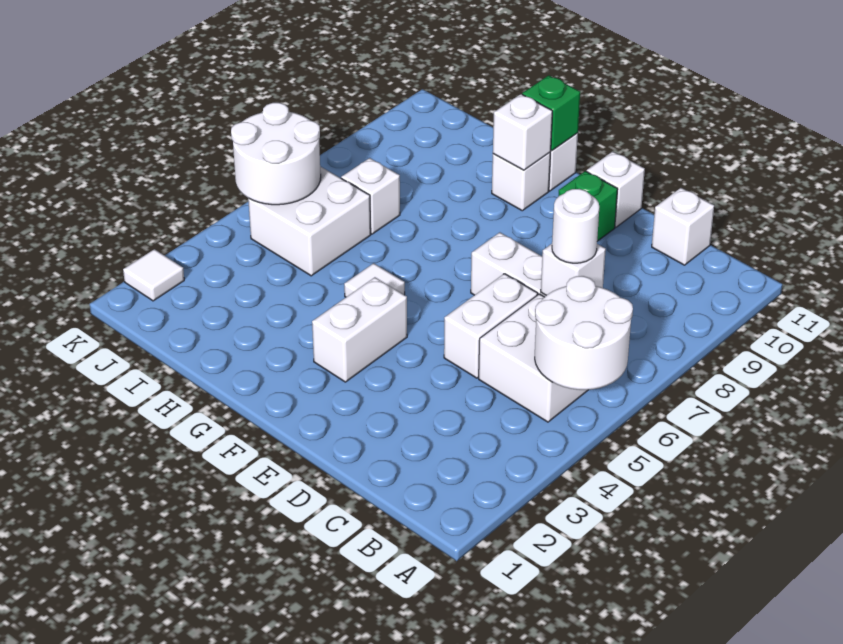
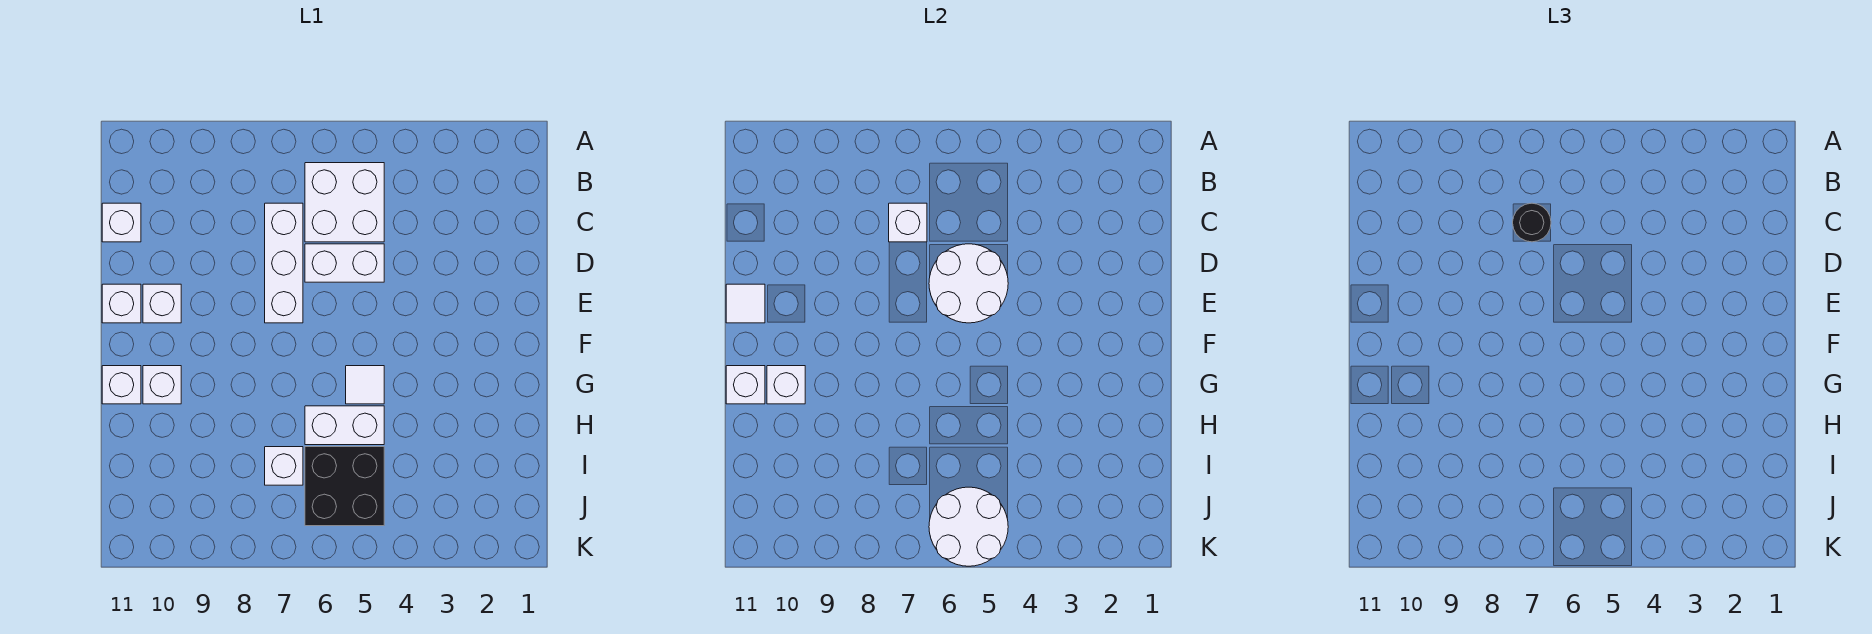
white round brick A5:B6 level 2 -> white round brick D5:E6 level 2
white round brick C7 level 3 -> black round brick C7 level 3
green brick E10 level 1 -> white brick E10 level 1
white brick F3:F4 level 1 -> white brick H5:H6 level 1
green brick G11 level 2 -> white brick G11 level 2
white brick I5:J6 level 1 -> black brick I5:J6 level 1
white tile K2 level 1 -> white tile E11 level 2

